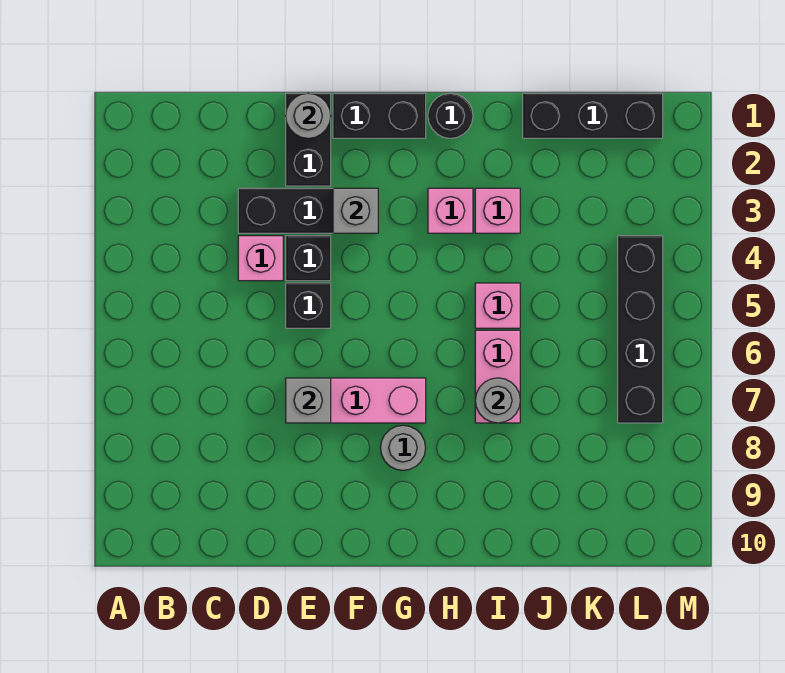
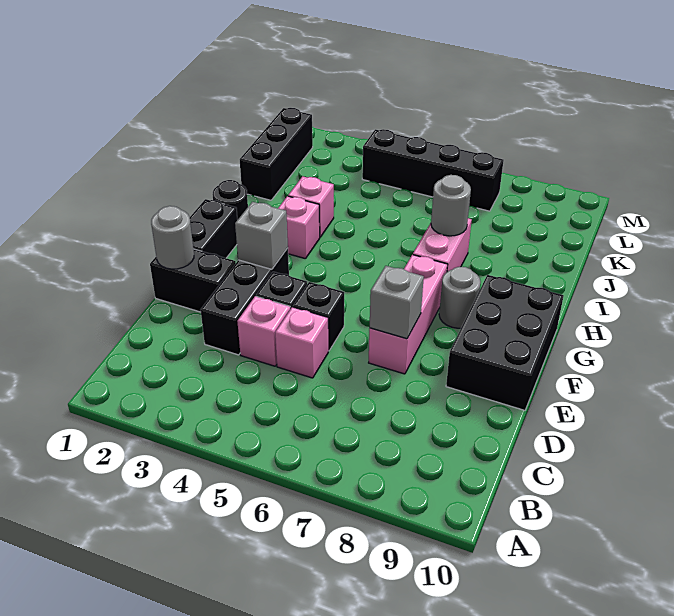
none -> black brick E9:G10 level 1
pink brick I5 level 1 -> pink brick D5 level 1
pink brick I6:I7 level 1 -> pink brick H7:I7 level 1

